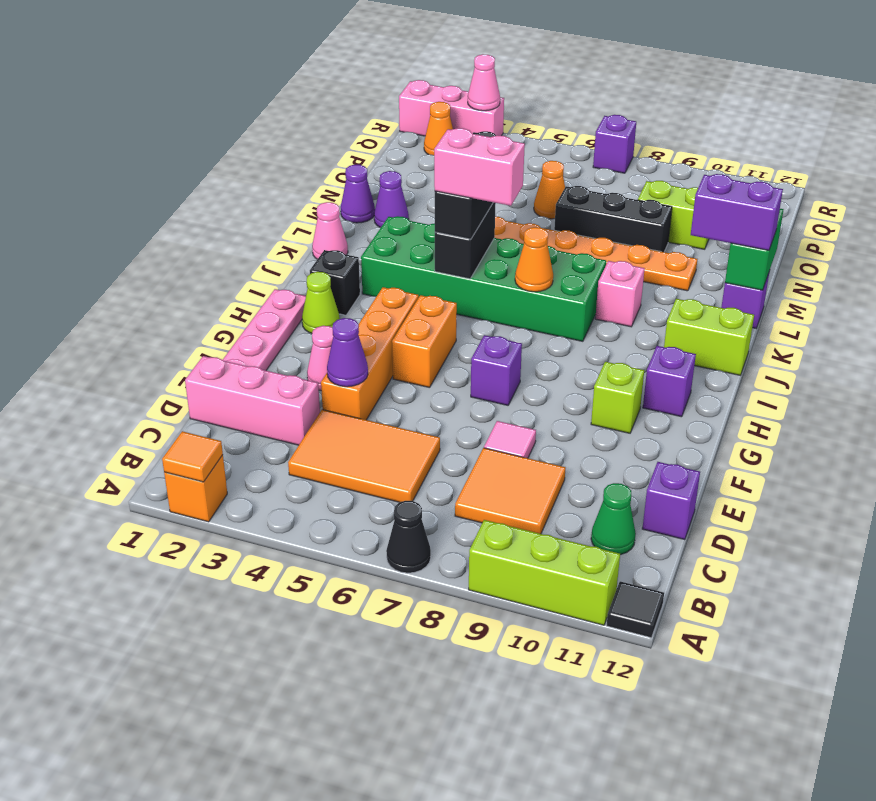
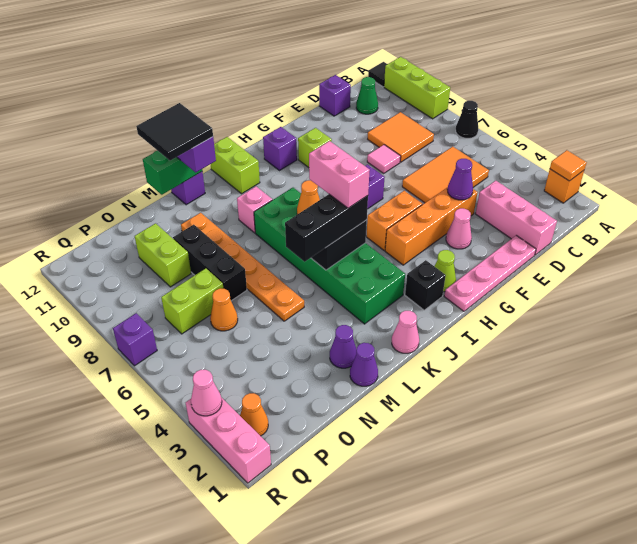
orange tile C4:D6 level 1 -> orange tile C5:E6 level 1
none -> black tile L11:M12 level 4
none -> lime brick O7:P7 level 1

